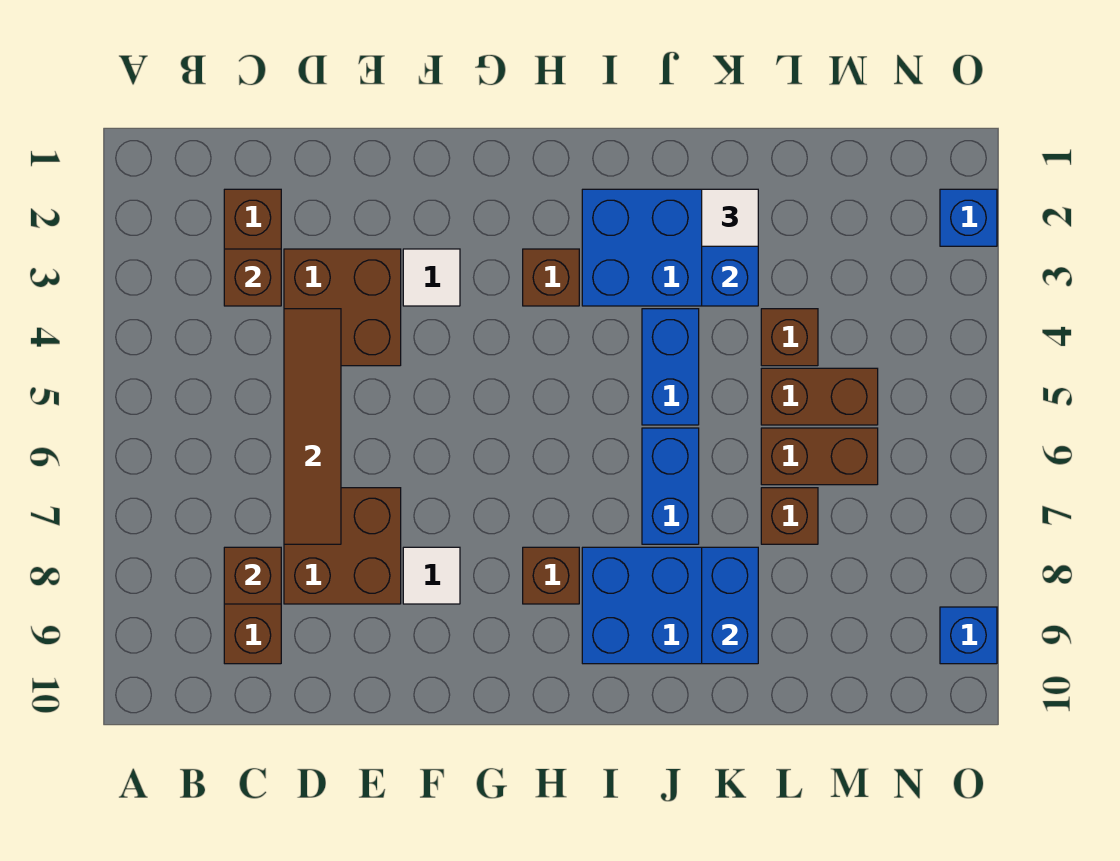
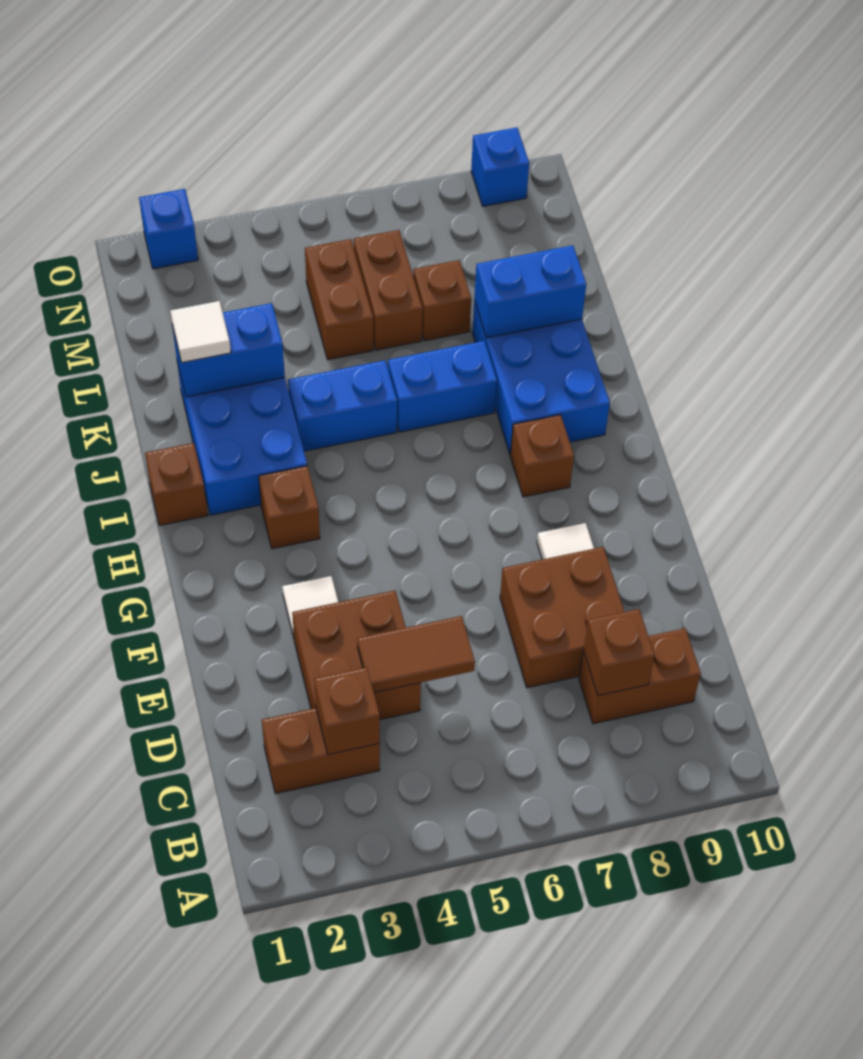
brown tile D4:D7 level 2 -> brown tile D4:D5 level 2
brown brick L4 level 1 -> brown brick I1 level 1

